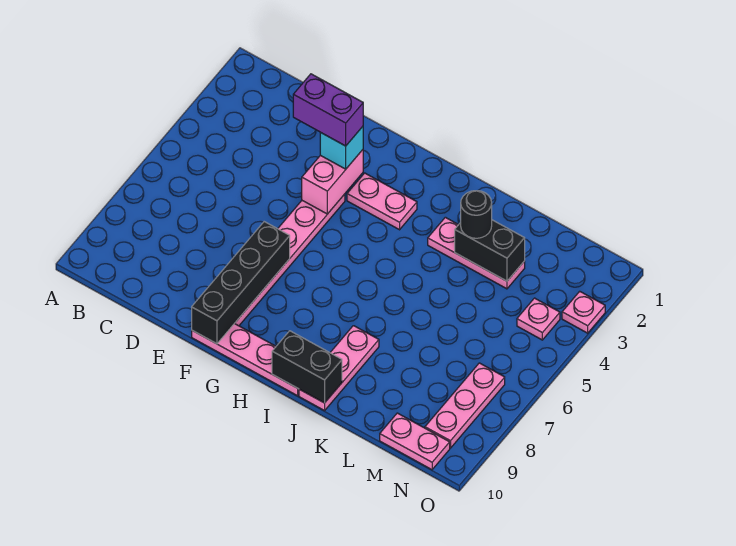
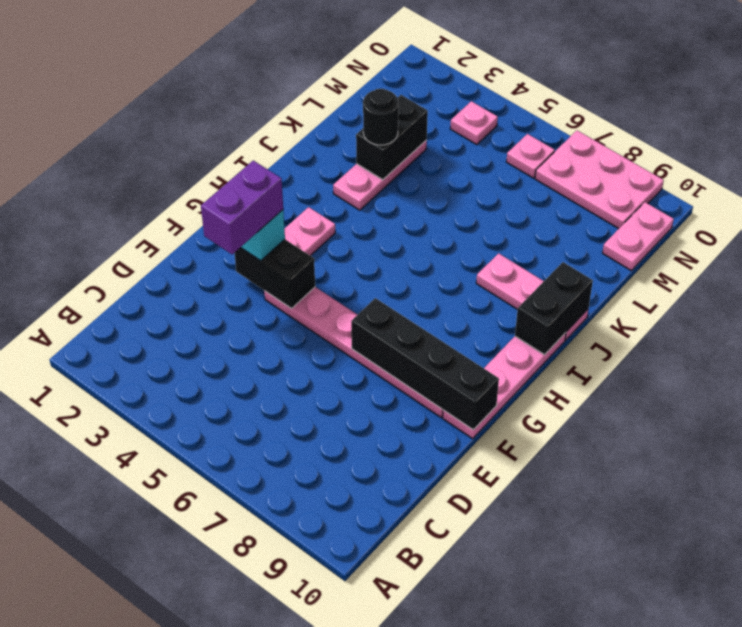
pink brick F3:F4 level 2 -> black brick F3:F4 level 2
pink plate N7:N9 level 1 -> pink plate N7:O9 level 1
pink plate O3 level 1 -> pink plate N6 level 1

